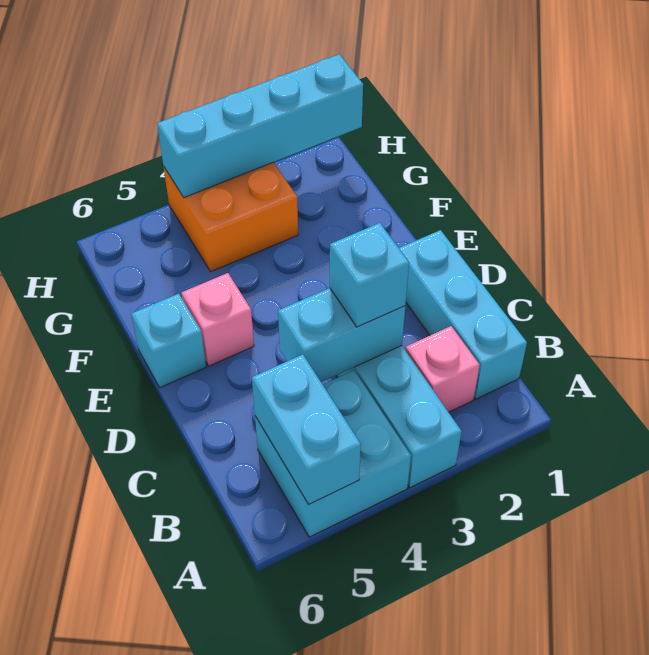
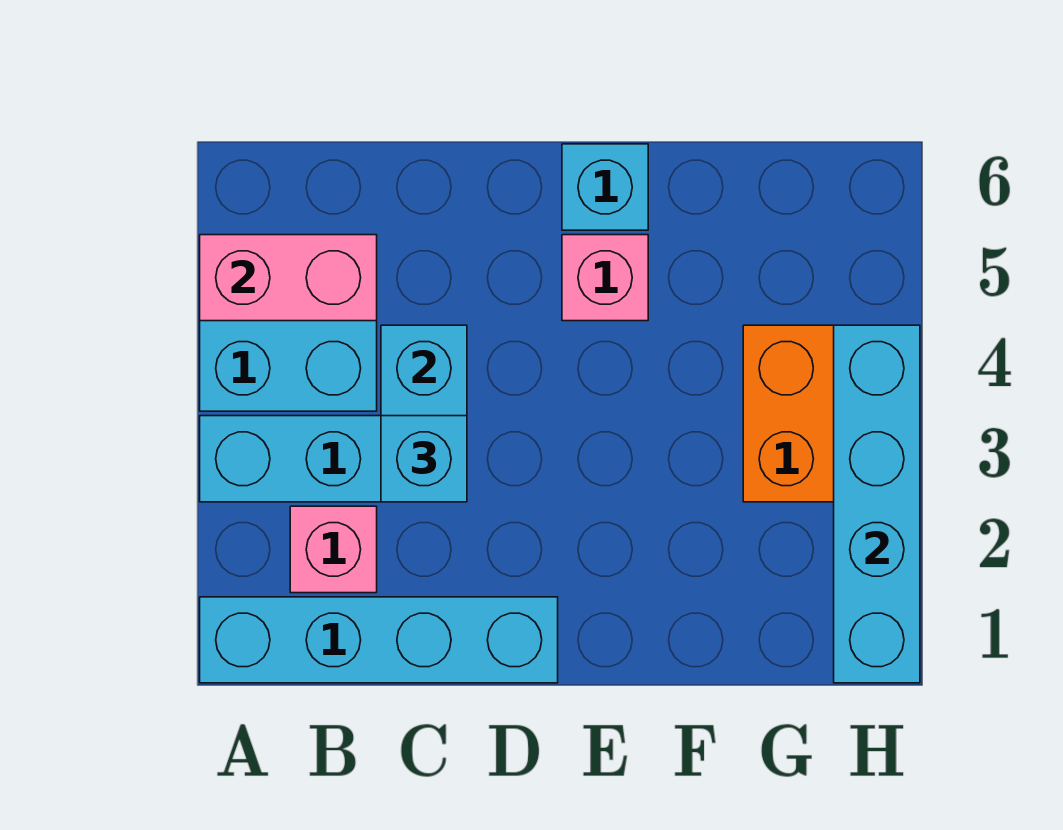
cyan brick A5:B5 level 2 -> pink brick A5:B5 level 2
cyan brick B1:D1 level 1 -> cyan brick A1:D1 level 1

